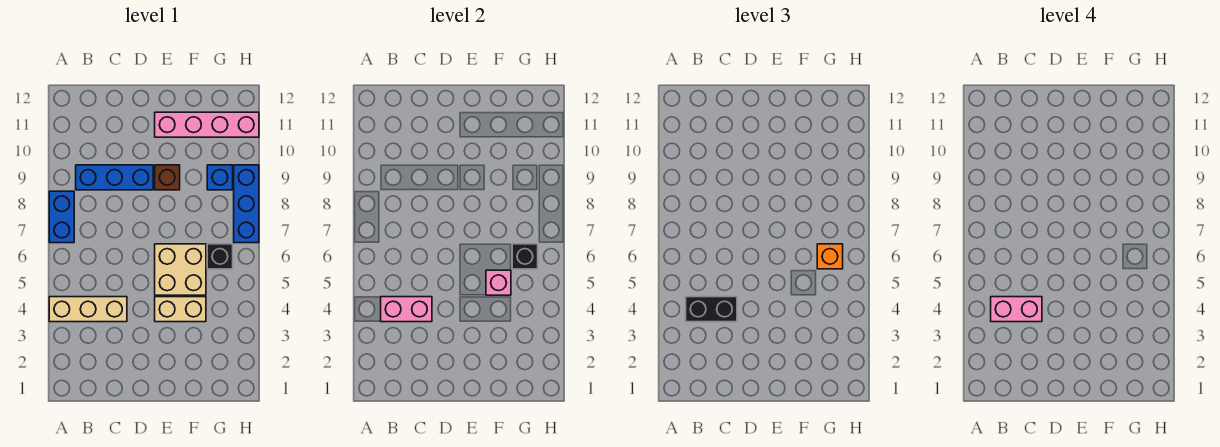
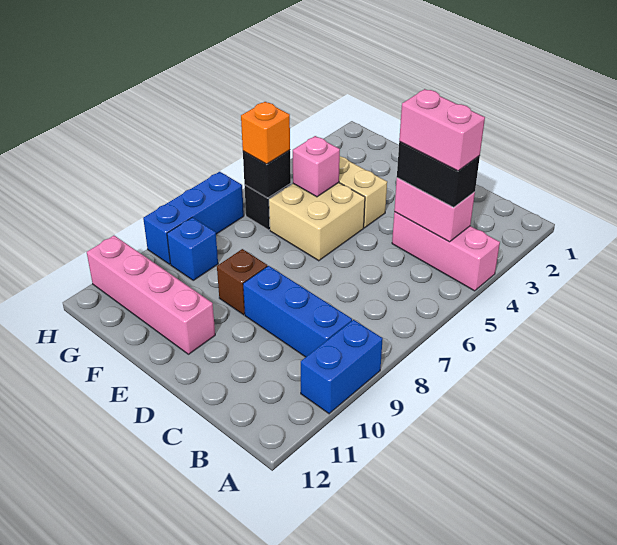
tan brick A4:C4 level 1 -> pink brick A4:C4 level 1
blue brick A7:A8 level 1 -> blue brick A9:A10 level 1

